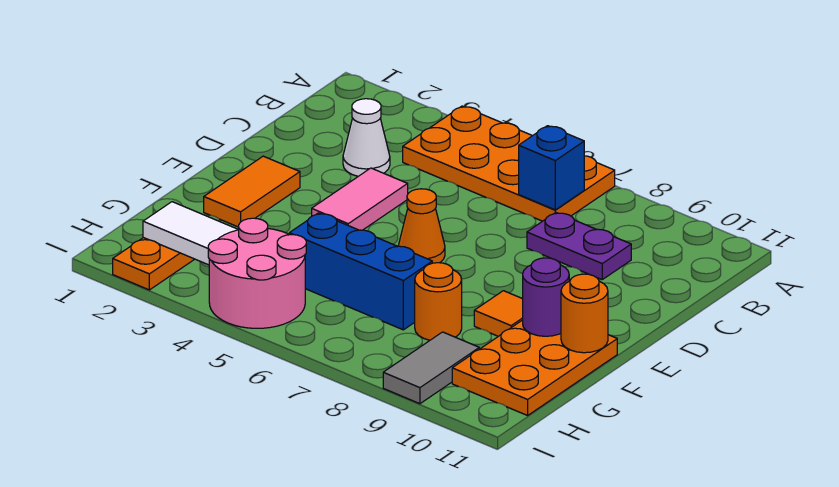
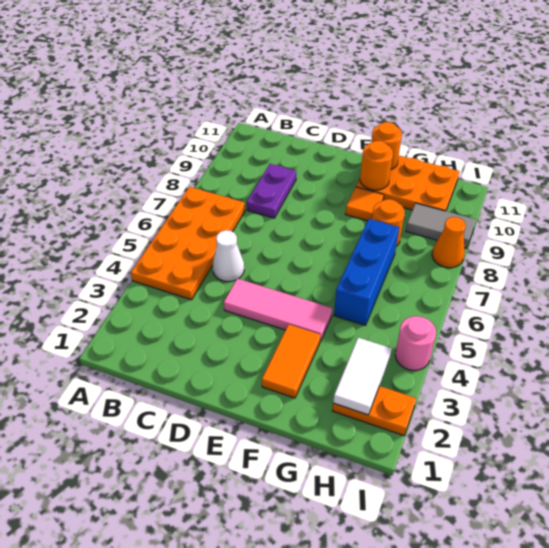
blue brick B7 level 2 -> none
white cone C3 level 1 -> white cone C5 level 1
pink tile D4:E4 level 1 -> pink tile D4:F4 level 1
orange tile E2:F2 level 1 -> orange tile F2:F3 level 1
orange cone E6 level 1 -> orange cone I8 level 1
purple round brick F10 level 2 -> orange round brick F10 level 2
pink round brick H4:I5 level 1 -> pink round brick I4 level 1

